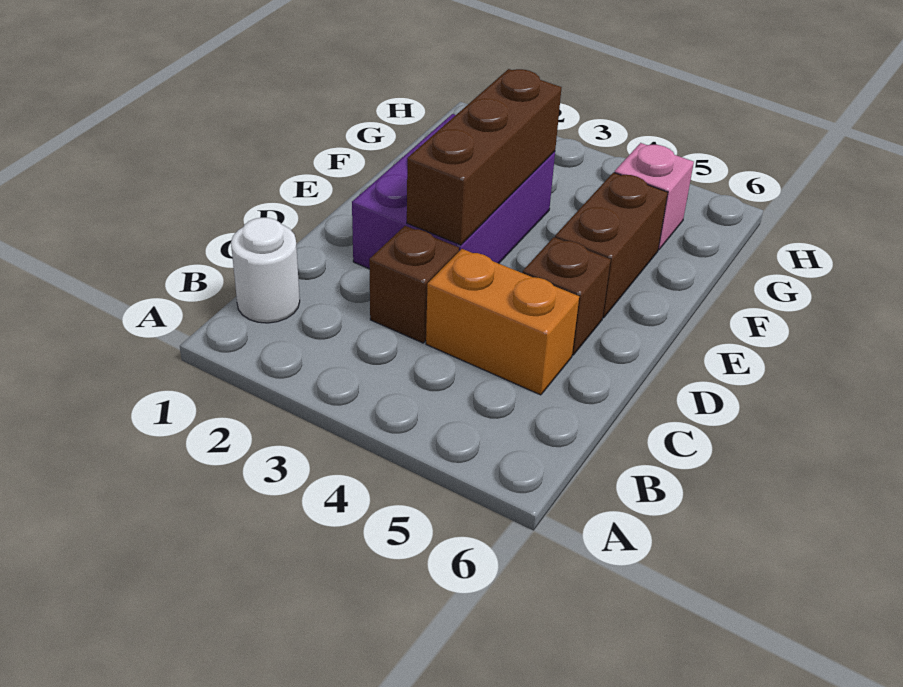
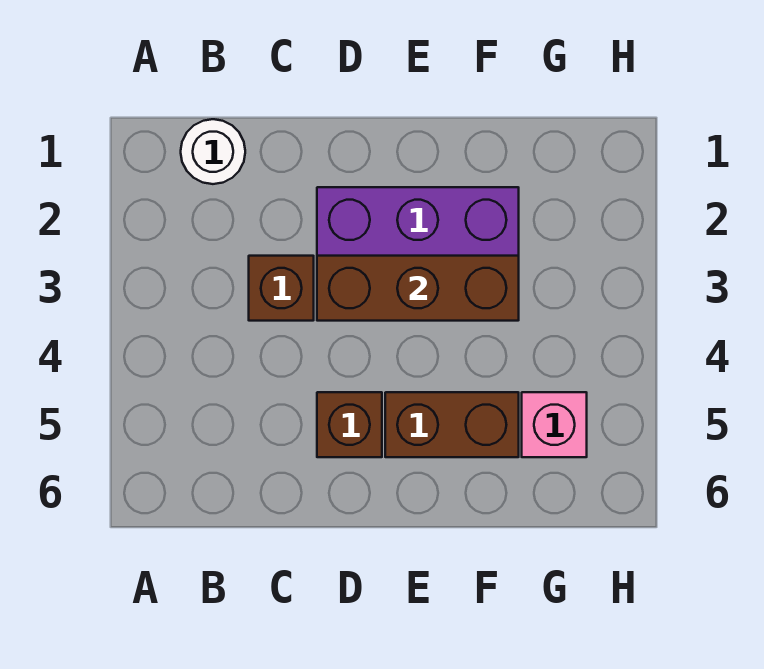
orange brick C4:C5 level 1 -> none

